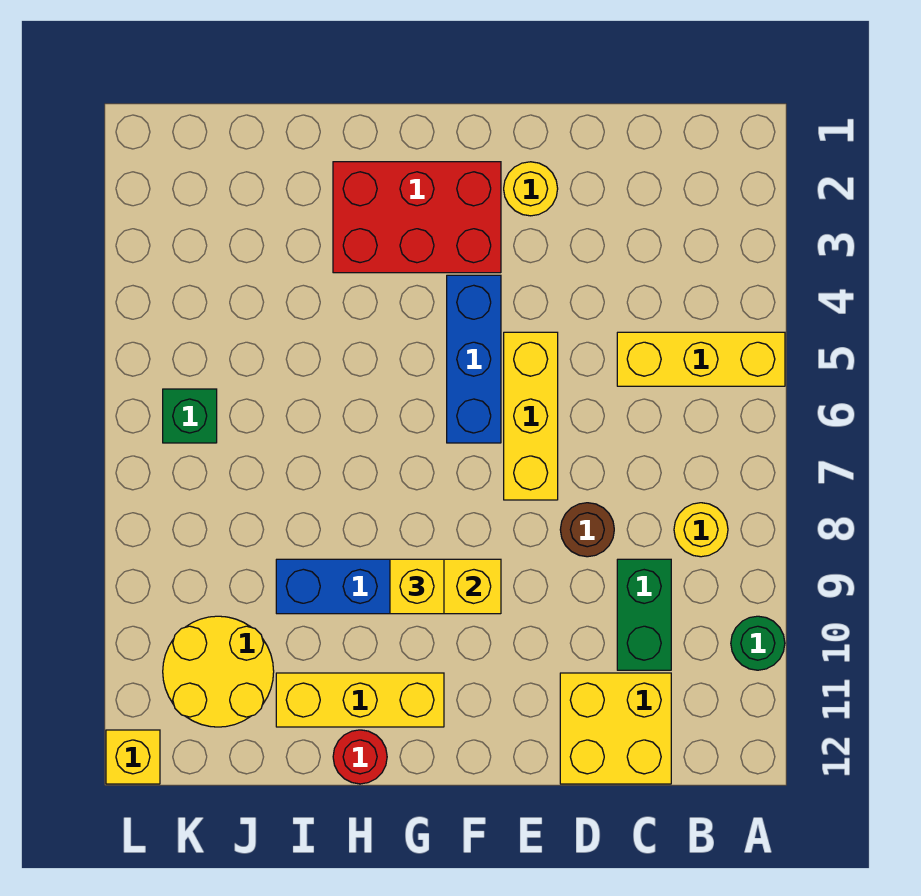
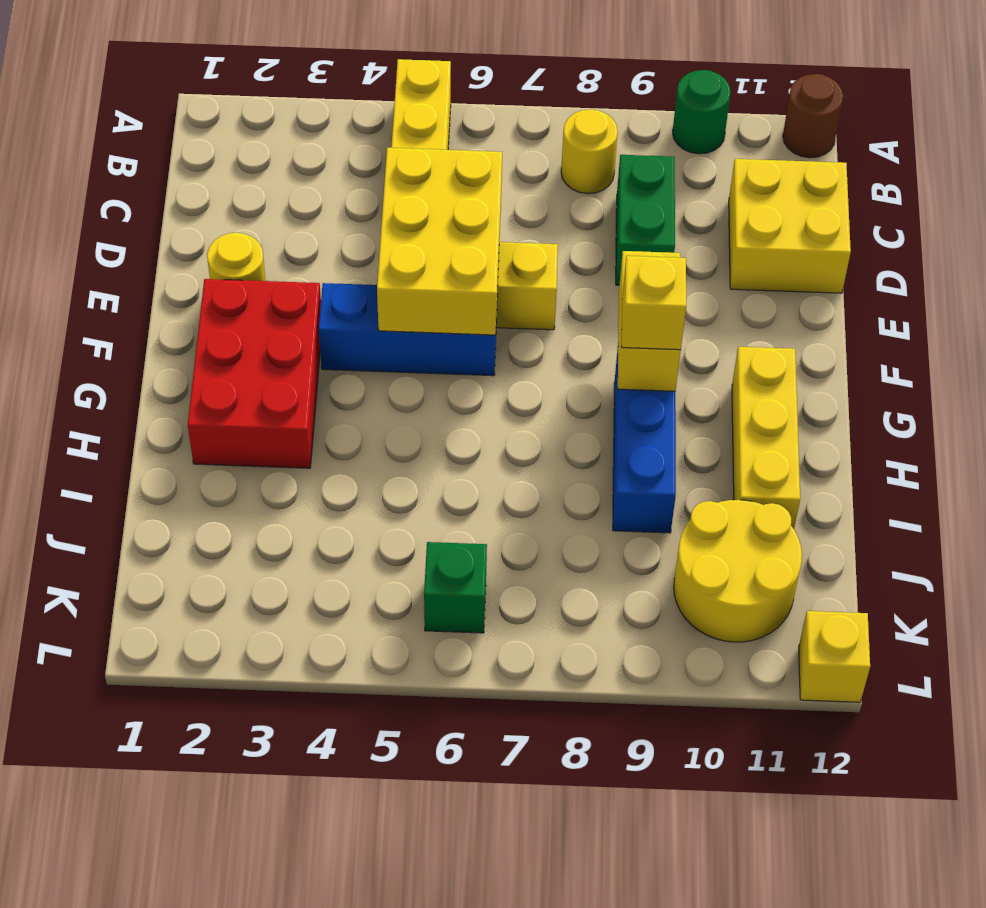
green brick C9:C10 level 1 -> green brick C9:D9 level 1
none -> yellow brick D5:F6 level 2
brown round brick D8 level 1 -> brown round brick A12 level 1
red round brick H12 level 1 -> none

